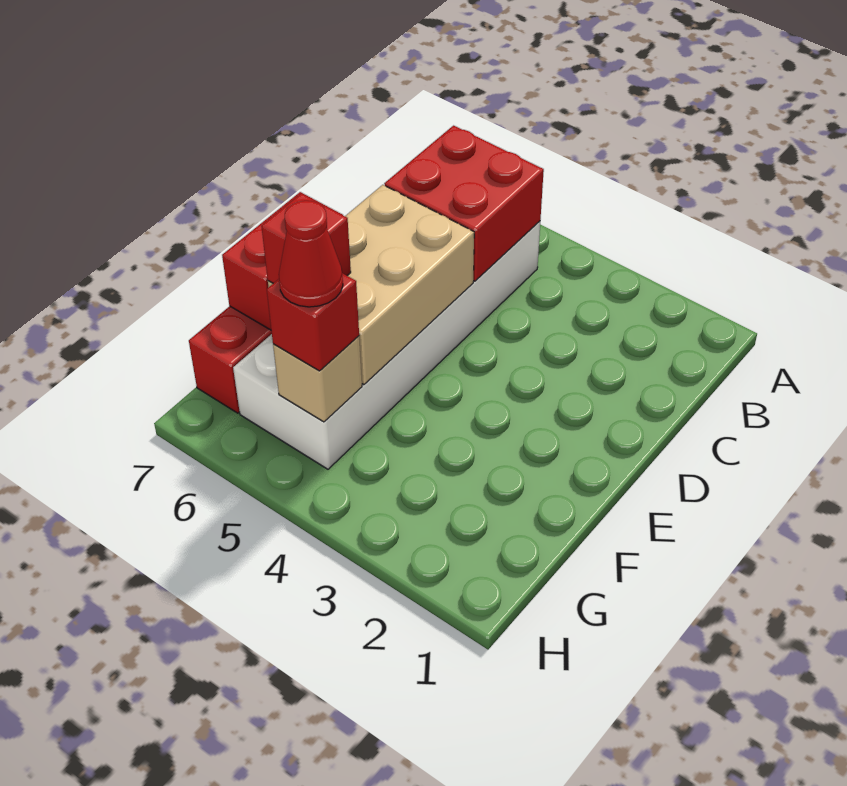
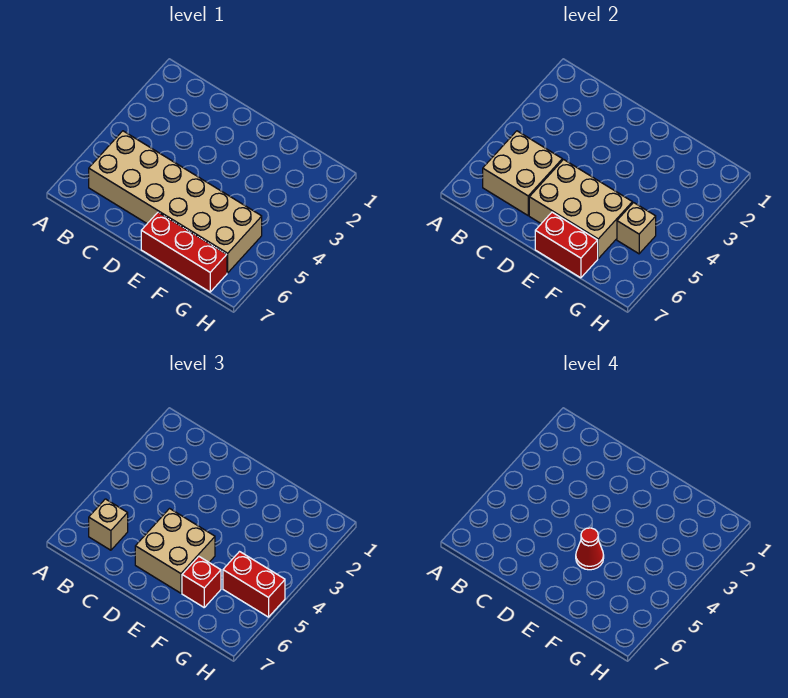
white brick B5:G6 level 1 -> tan brick B5:G6 level 1
red brick B5:C6 level 2 -> tan brick B5:C6 level 2
none -> tan brick B6 level 3
none -> tan brick D5:E6 level 3
red brick G5 level 3 -> red brick G5:H5 level 3
red cone G5 level 4 -> red cone E5 level 4

